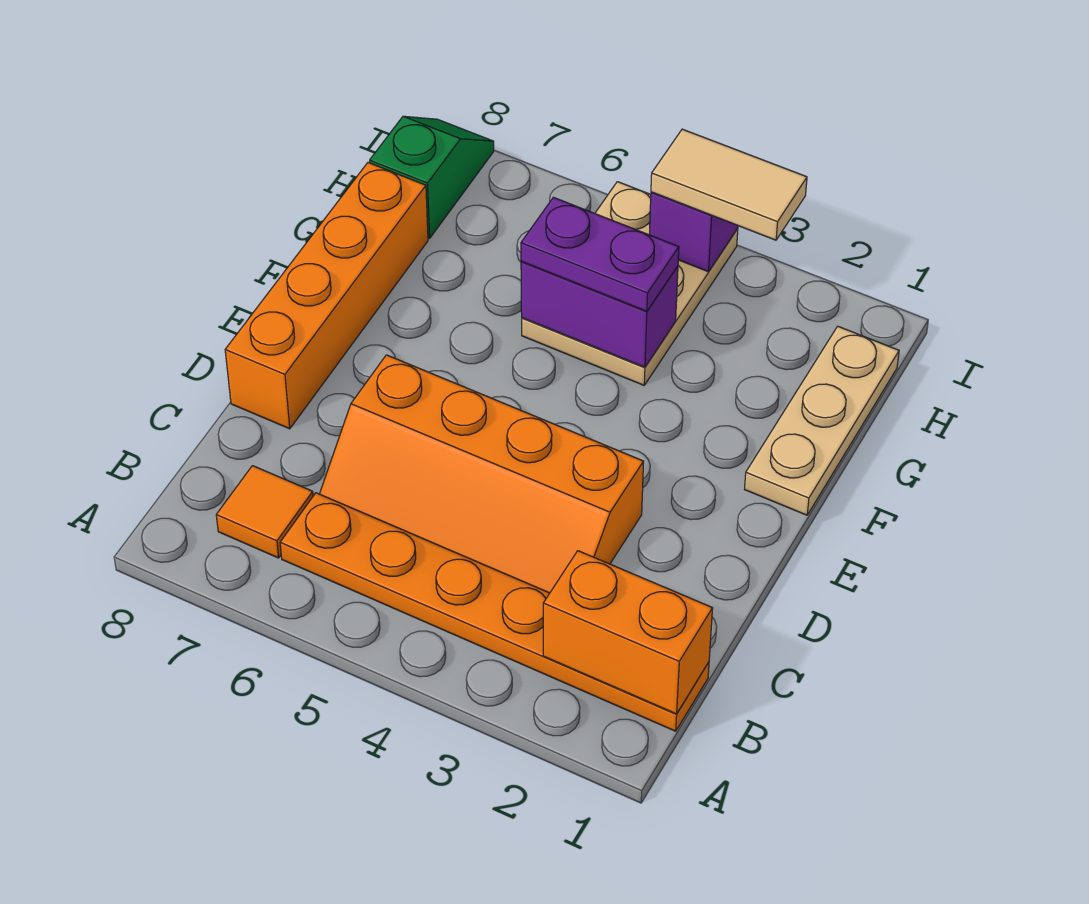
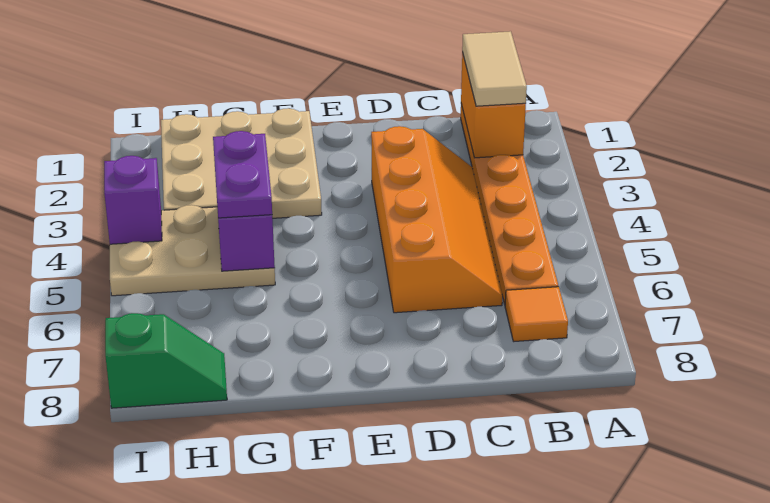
orange brick D8:G8 level 1 -> none
tan plate F1:H1 level 1 -> tan plate F1:H3 level 1
green slope H8:I8 level 1 top H -> green slope H8:I8 level 1 top I
tan tile I3:I4 level 3 -> tan tile B1:B2 level 3

